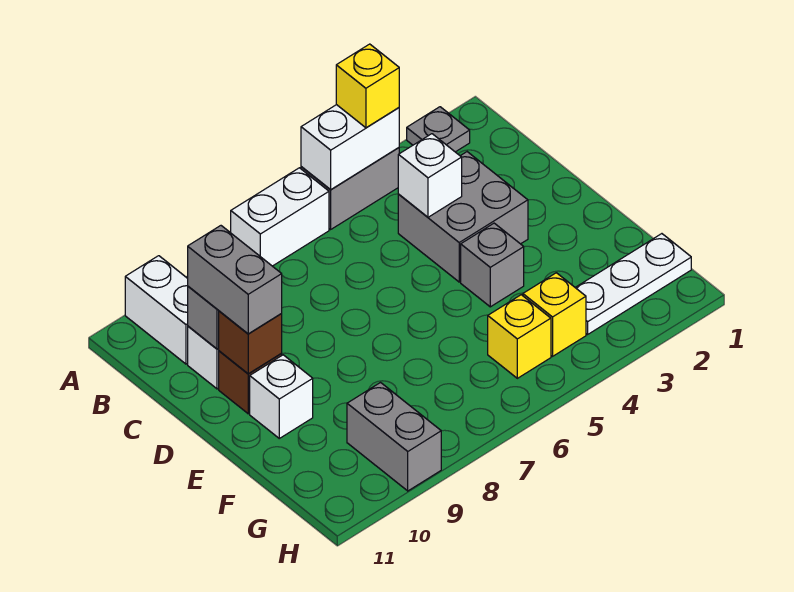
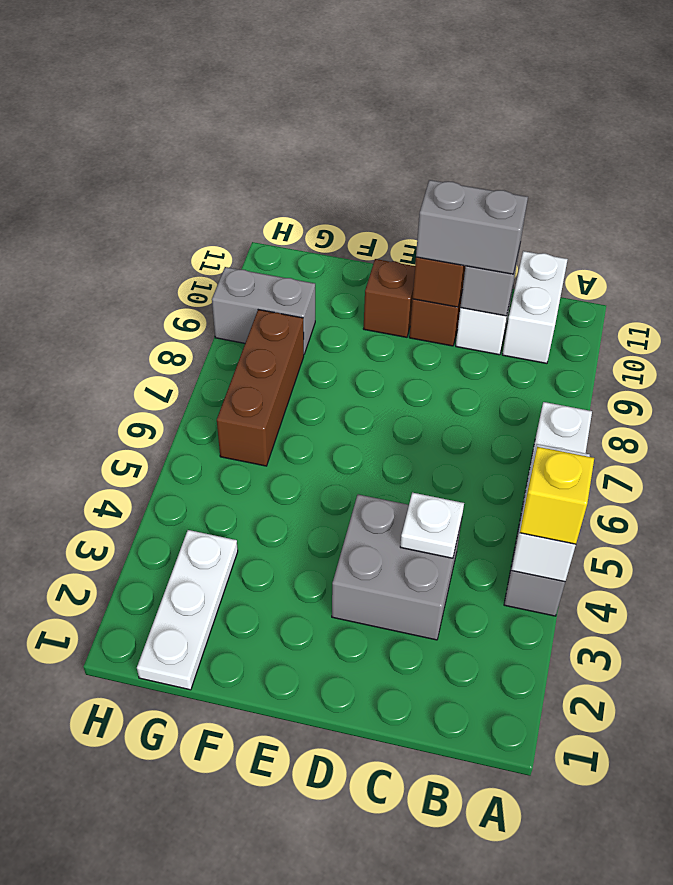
grey plate A2 level 1 -> none
white brick A10:B10 level 1 -> white brick B10:B11 level 1
white brick C4 level 2 -> white plate C4 level 2
grey brick E4 level 1 -> none
white brick E10 level 1 -> brown brick E10 level 1
yellow brick G4 level 1 -> none
yellow brick G5 level 1 -> none
none -> brown brick G6:G8 level 1

